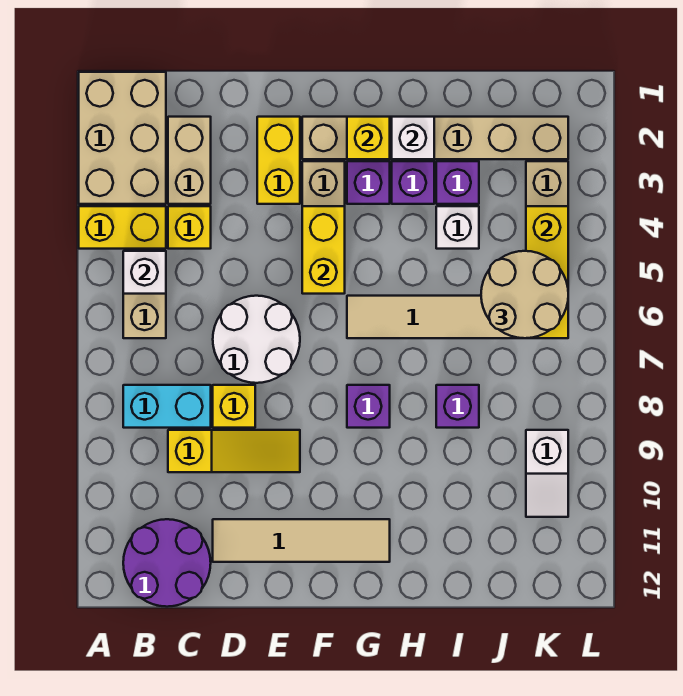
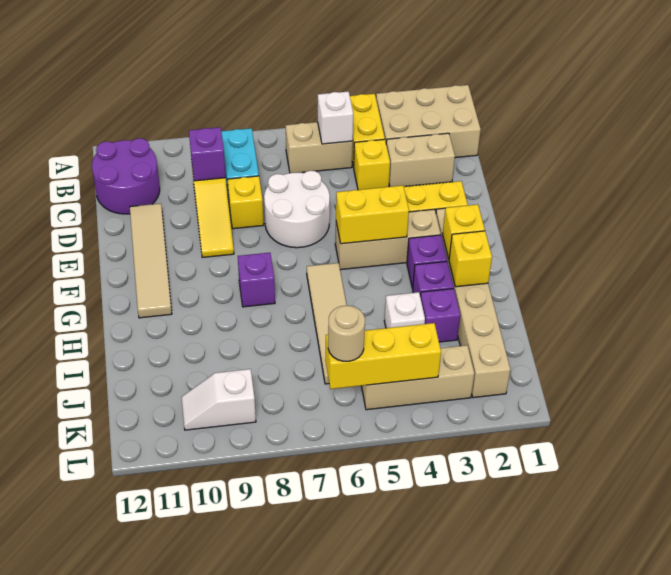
white brick H2 level 2 -> yellow brick H2 level 2
purple brick I8 level 1 -> purple brick C9 level 2
tan round brick J5:K6 level 3 -> tan round brick K6 level 3

